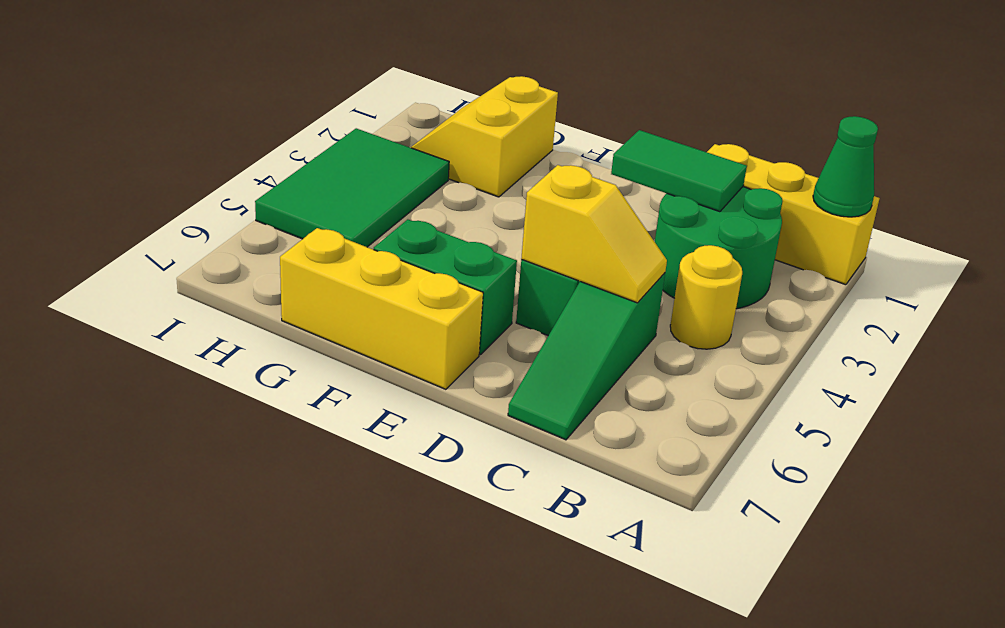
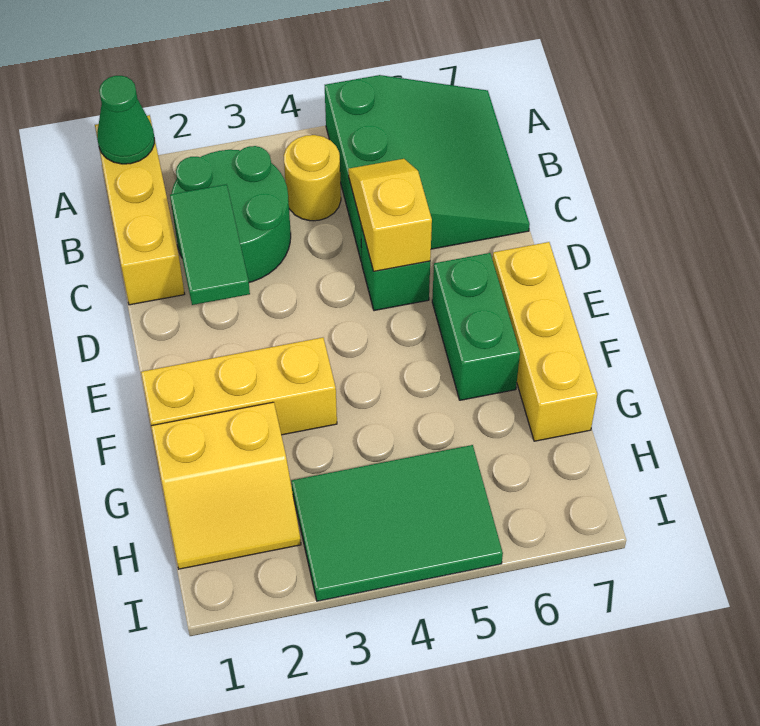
green slope C5:C7 level 1 top 5 -> green slope A5:C7 level 1 top 5
none -> yellow brick F1:F3 level 1

